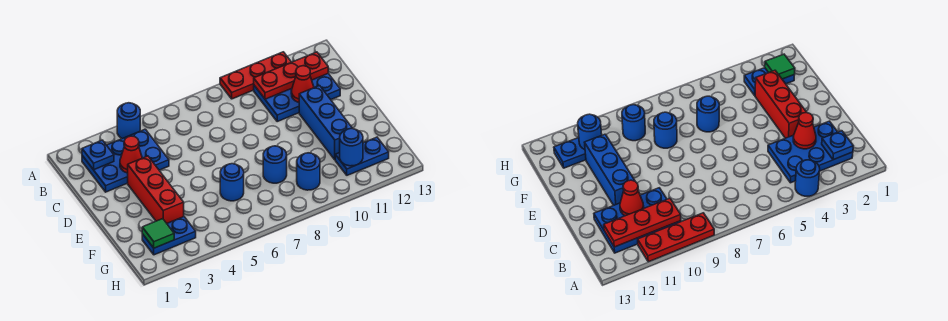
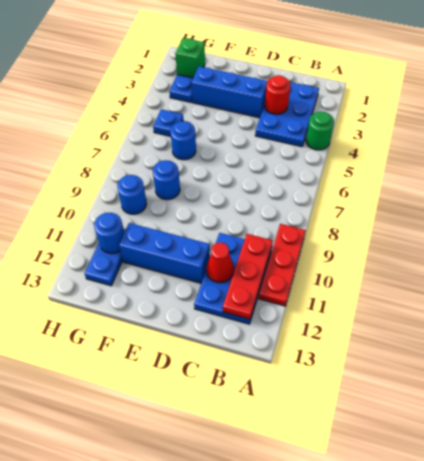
blue round brick A4 level 1 -> green round brick A4 level 1
blue plate B2 level 2 -> blue plate G5 level 1
red cone C3 level 2 -> red round brick C3 level 2
red brick D3:F3 level 1 -> blue brick D3:F3 level 1
green tile G2 level 2 -> green brick G2 level 2

